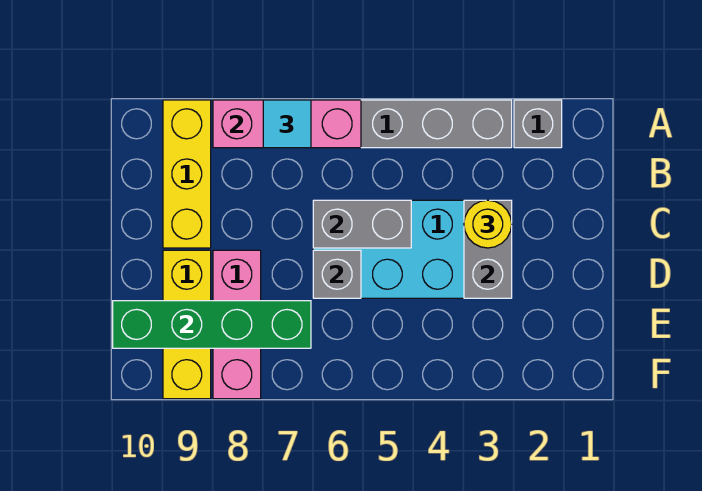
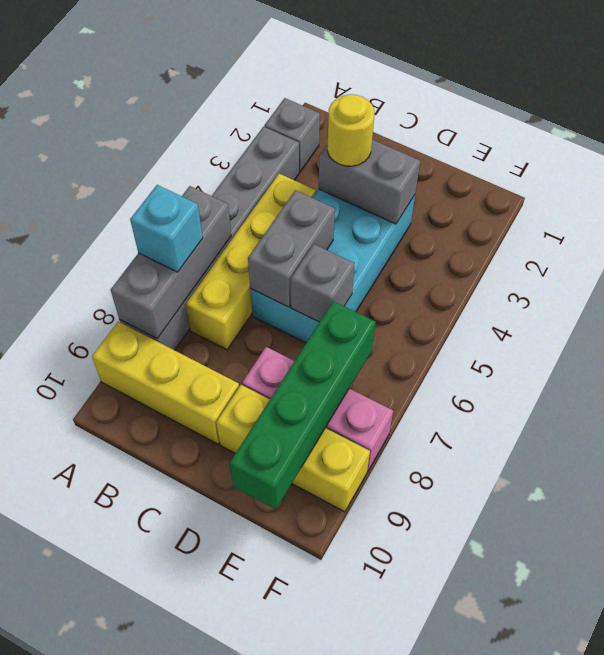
pink brick A6:A8 level 2 -> grey brick A6:A8 level 2
cyan tile A7 level 3 -> cyan brick A7 level 3
none -> yellow brick B4:B7 level 1

